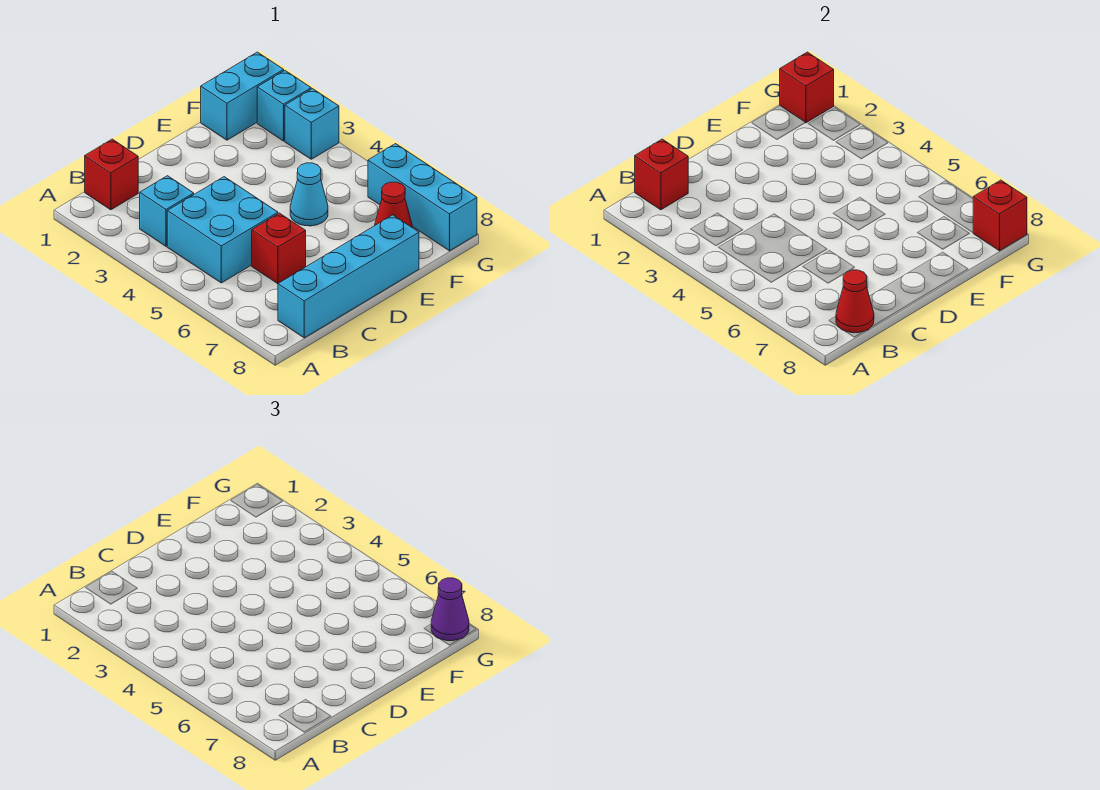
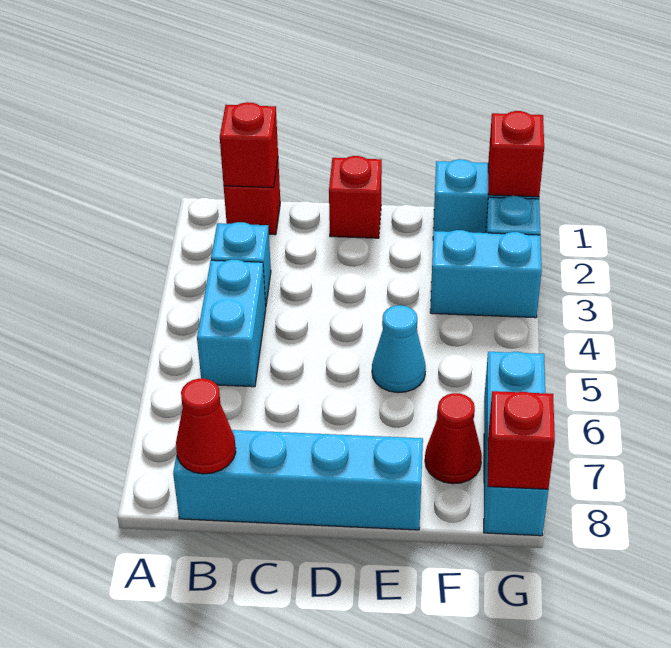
cyan brick B4:C5 level 1 -> cyan brick B4:B5 level 1
red brick C6 level 1 -> red brick D1 level 1
cyan brick G3 level 1 -> cyan brick F3:G3 level 1
purple cone G8 level 3 -> none

